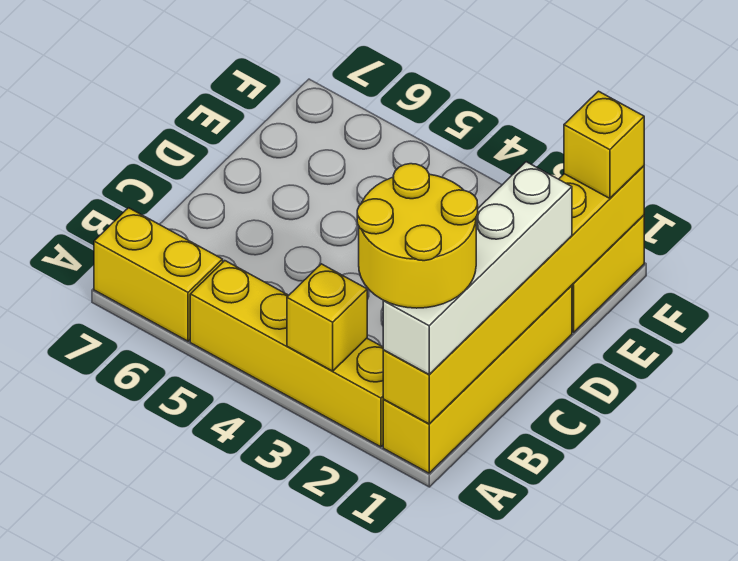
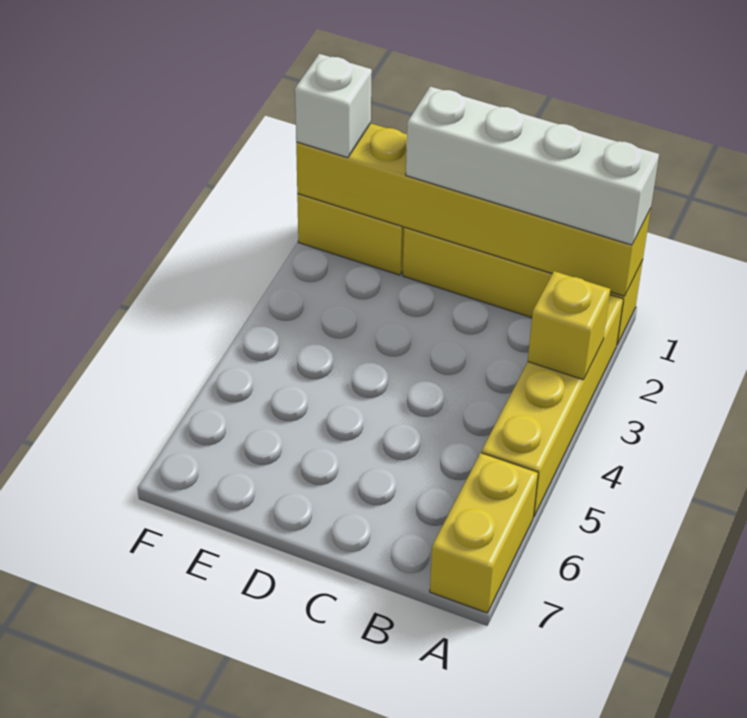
yellow round brick A1:B2 level 4 -> none
yellow brick F1 level 3 -> white brick F1 level 3

